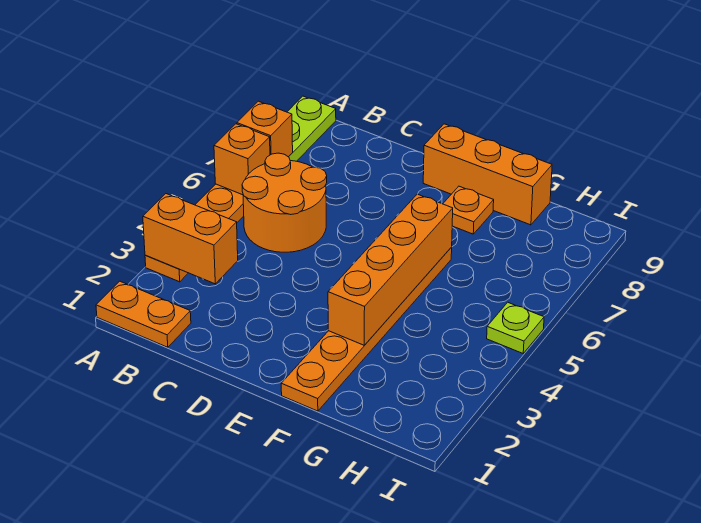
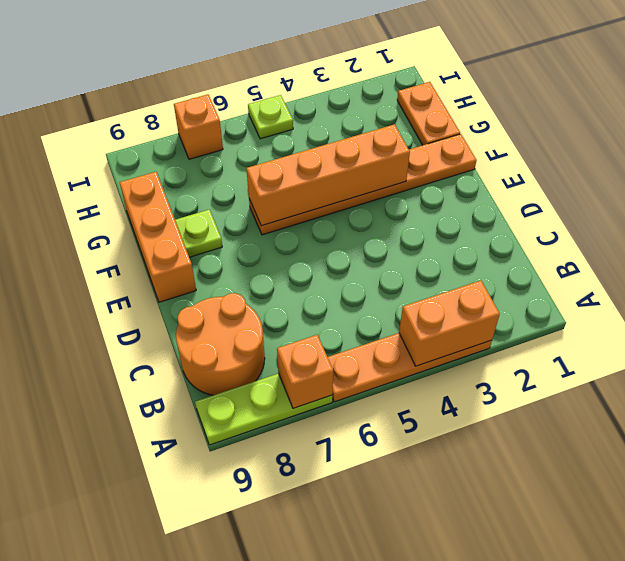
orange plate A1:B1 level 1 -> orange plate G1:H1 level 1
orange brick A3:B3 level 2 -> orange brick A3:A4 level 2
orange brick A6 level 2 -> orange brick I7 level 1
orange round brick B5:C6 level 1 -> orange round brick B8:C9 level 1
orange plate F8 level 1 -> lime plate F8 level 1

